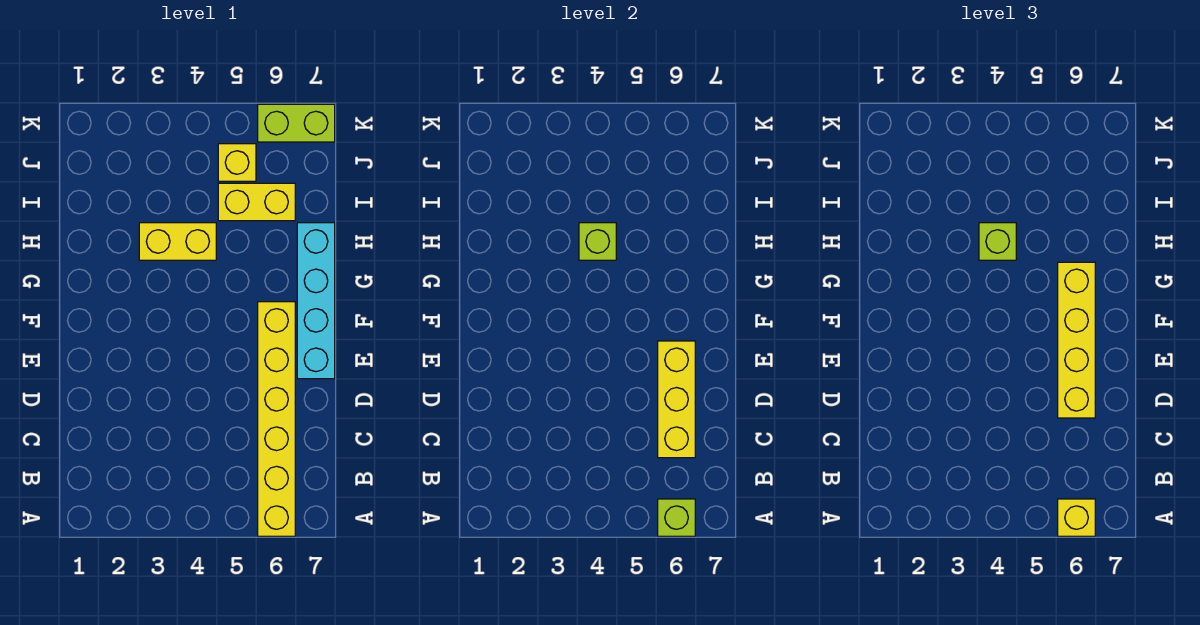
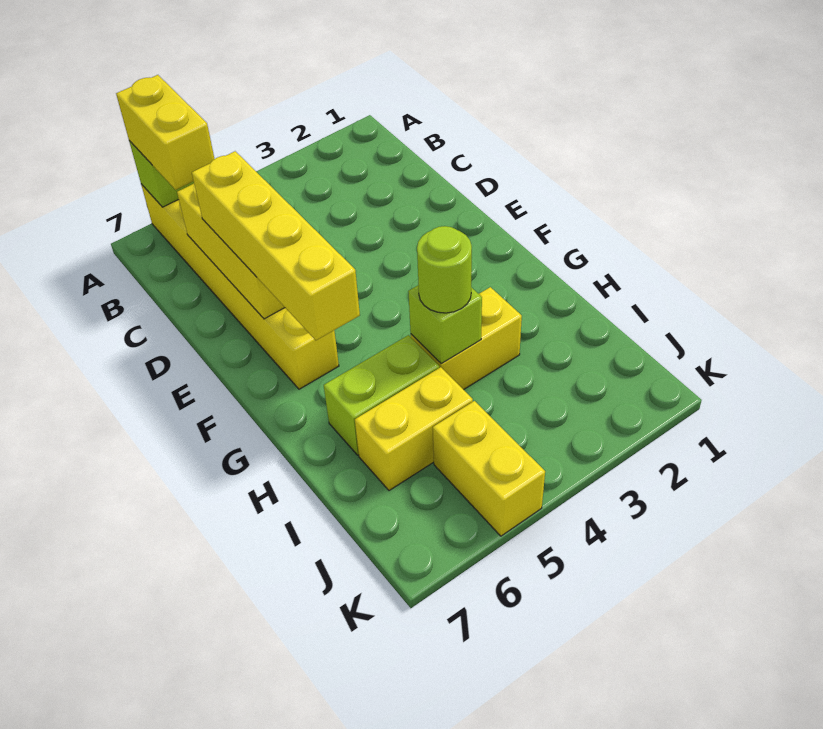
yellow brick A6 level 3 -> yellow brick A6:B6 level 3
cyan brick E7:H7 level 1 -> none
lime brick H4 level 3 -> lime round brick H4 level 3
yellow brick J5 level 1 -> yellow brick J5:K5 level 1
lime brick K6:K7 level 1 -> lime brick H5:H6 level 1

